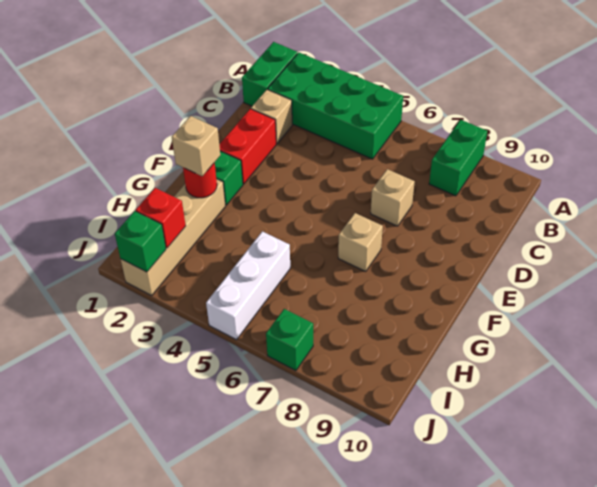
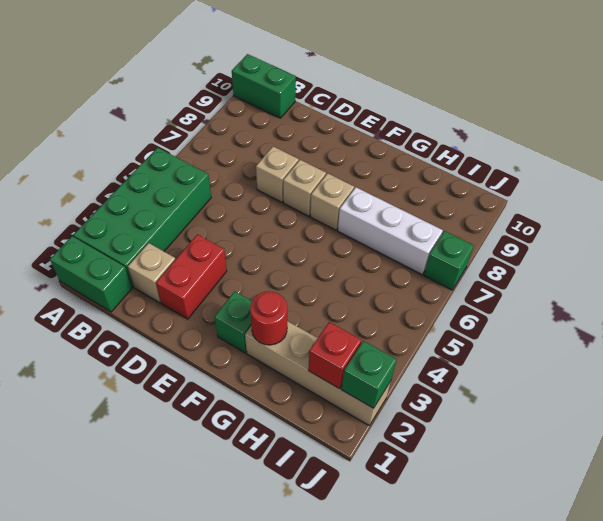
green brick A8:B8 level 1 -> green brick A10:B10 level 1
red brick D2:E2 level 1 -> red brick D2:D3 level 1
tan brick G2 level 3 -> tan brick E7 level 1
white brick H5:J5 level 1 -> white brick G7:I7 level 1

